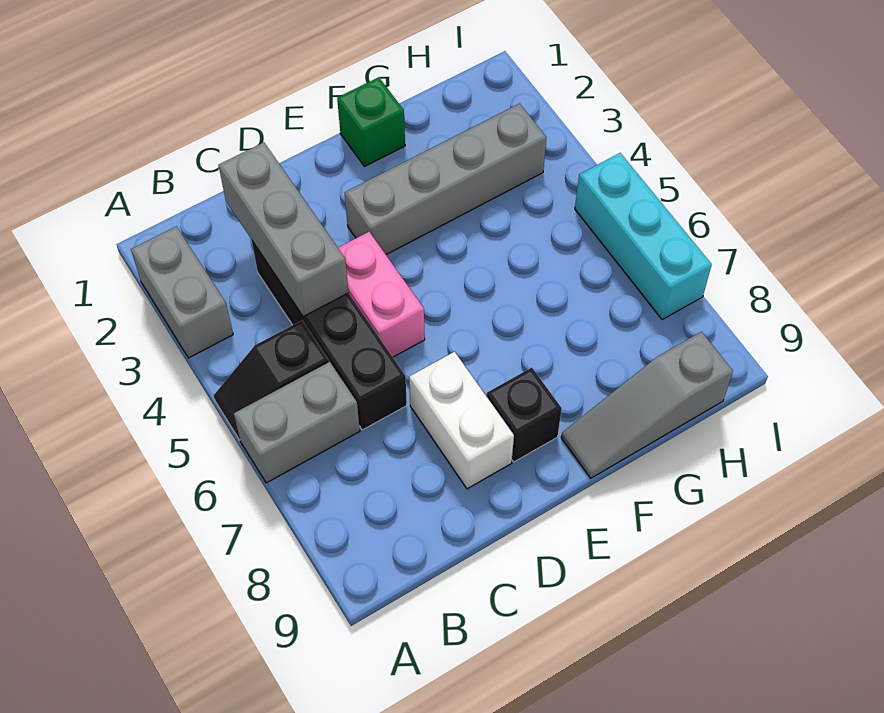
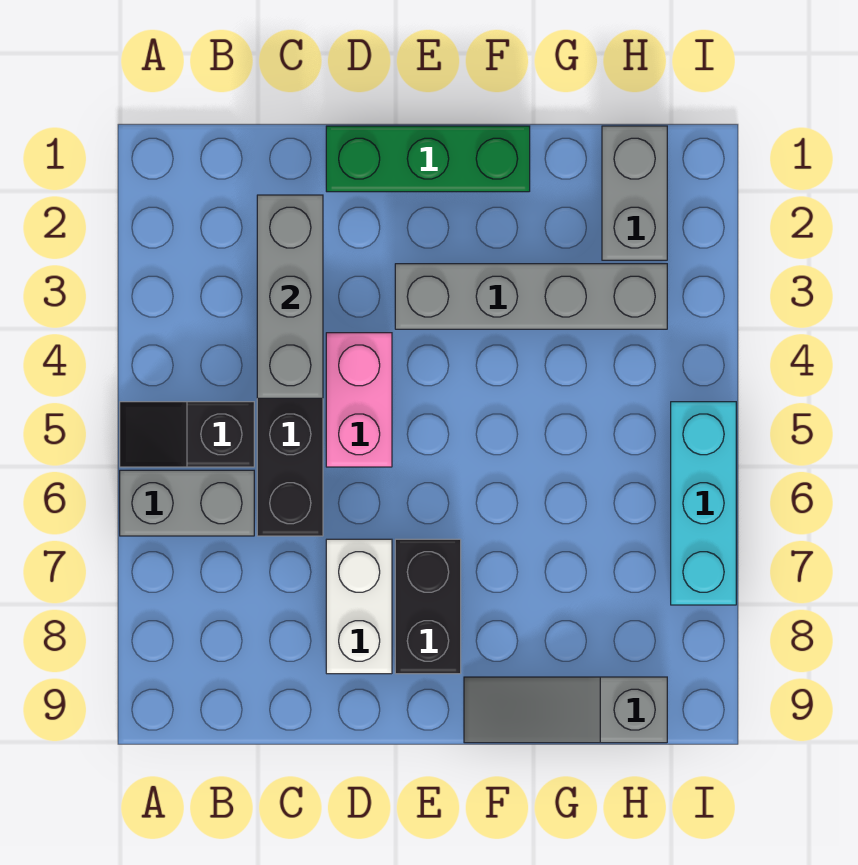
grey brick A2:A3 level 1 -> grey brick H1:H2 level 1
black brick E8 level 1 -> black brick E7:E8 level 1
green brick F1 level 1 -> green brick D1:F1 level 1

